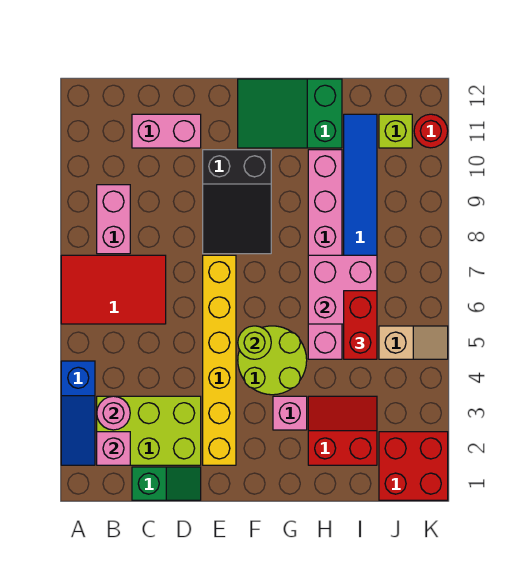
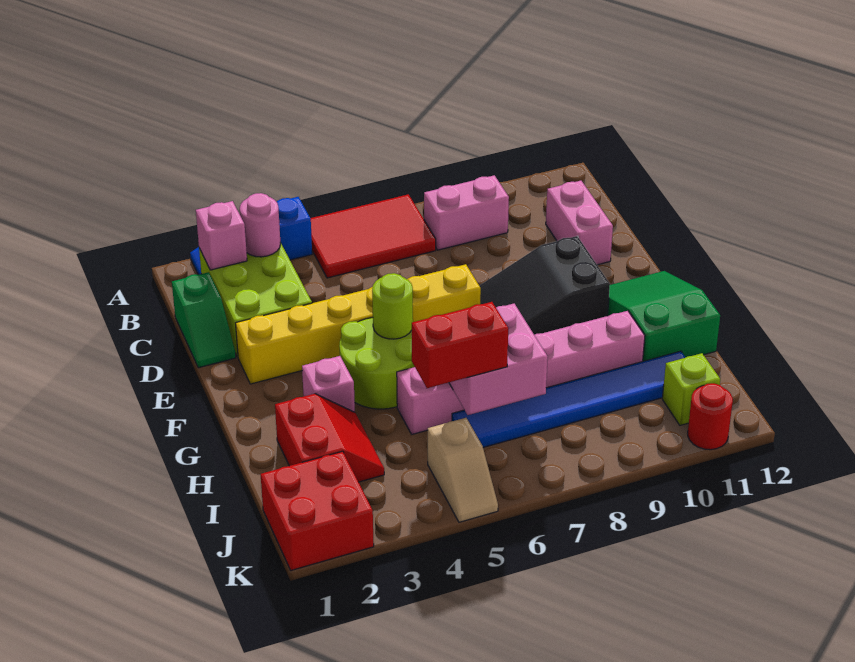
red tile A6:C7 level 1 -> red tile A5:B7 level 1

